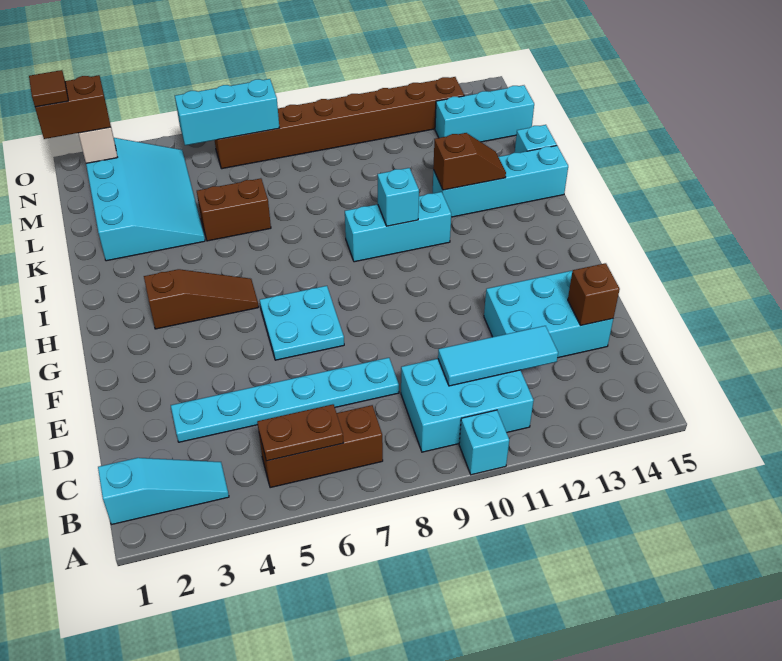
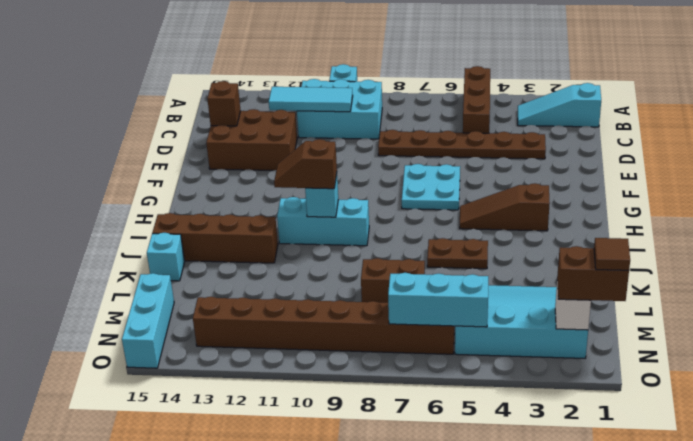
brown brick B5:B7 level 1 -> brown brick A5:C5 level 1
brown plate B5:B6 level 2 -> brown plate J5:J6 level 1
cyan plate D3:D8 level 1 -> brown plate D3:D8 level 1
cyan brick D12:E14 level 1 -> brown brick D12:E14 level 1
cyan brick J12:J15 level 1 -> brown brick J12:J15 level 1
brown slope J12:J13 level 2 top 12 -> brown slope I10:I11 level 3 top 10
cyan slope K2:N4 level 1 top 2 -> cyan slope L2:N5 level 1 top N
brown brick K5:K6 level 1 -> brown brick L7:L8 level 1
cyan brick M13:M15 level 1 -> cyan brick M15:O15 level 1

